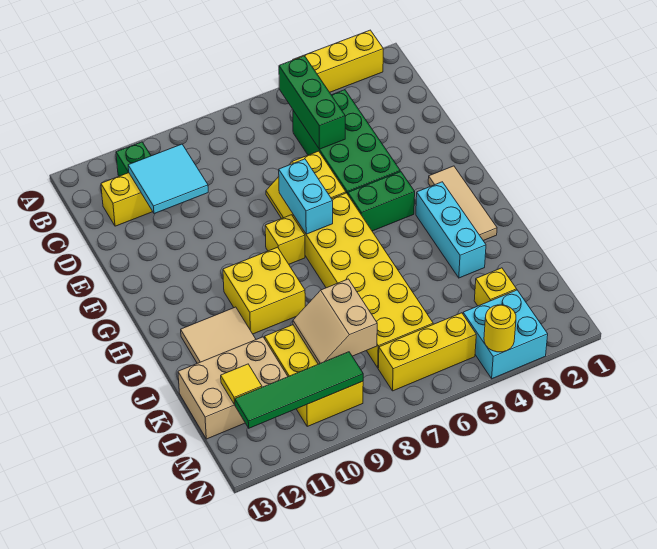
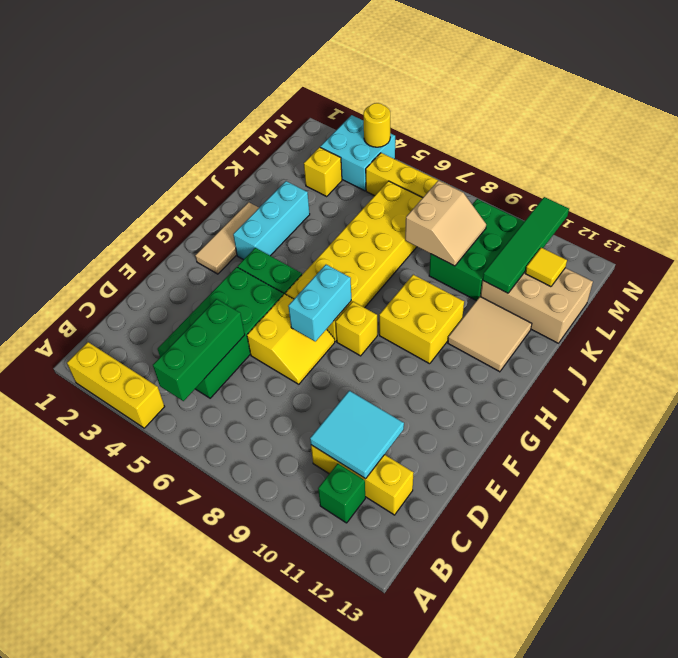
yellow brick K9:M10 level 1 -> green brick K9:M10 level 1
green tile M9:M12 level 2 -> green tile K11:N11 level 2

